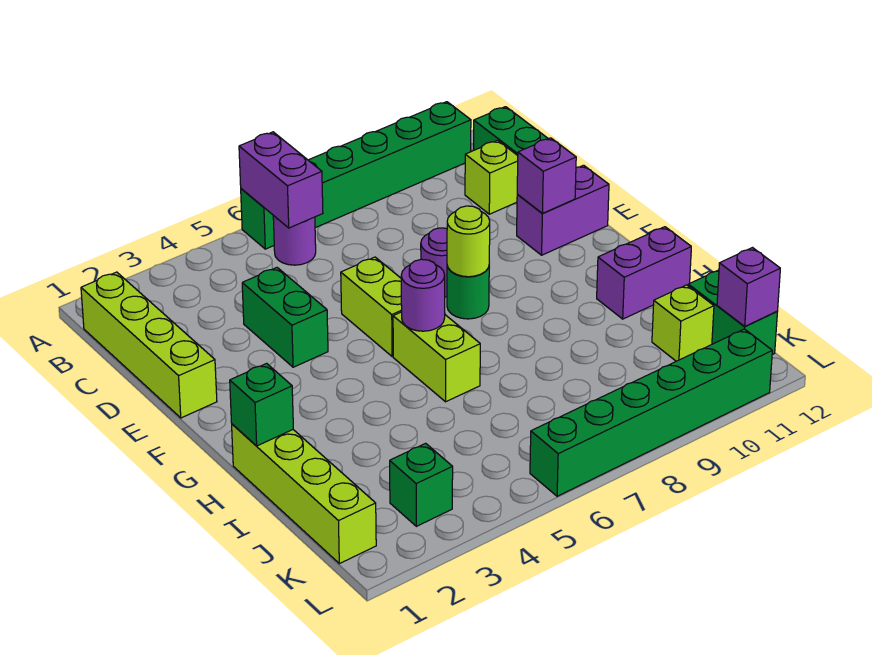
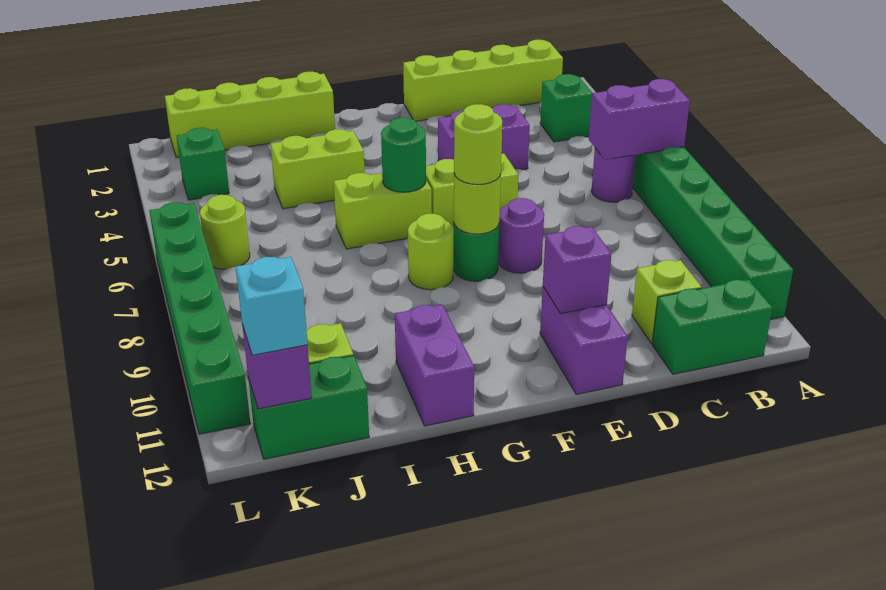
green brick D4:E4 level 1 -> purple brick D4:E4 level 1
none -> lime round brick F8 level 3
purple round brick G6 level 2 -> green round brick G6 level 2
none -> lime round brick G8 level 1
green brick H1 level 2 -> green brick B3 level 1
none -> lime brick H4:I4 level 1
none -> lime round brick K6 level 1
none -> cyan brick K12 level 3

